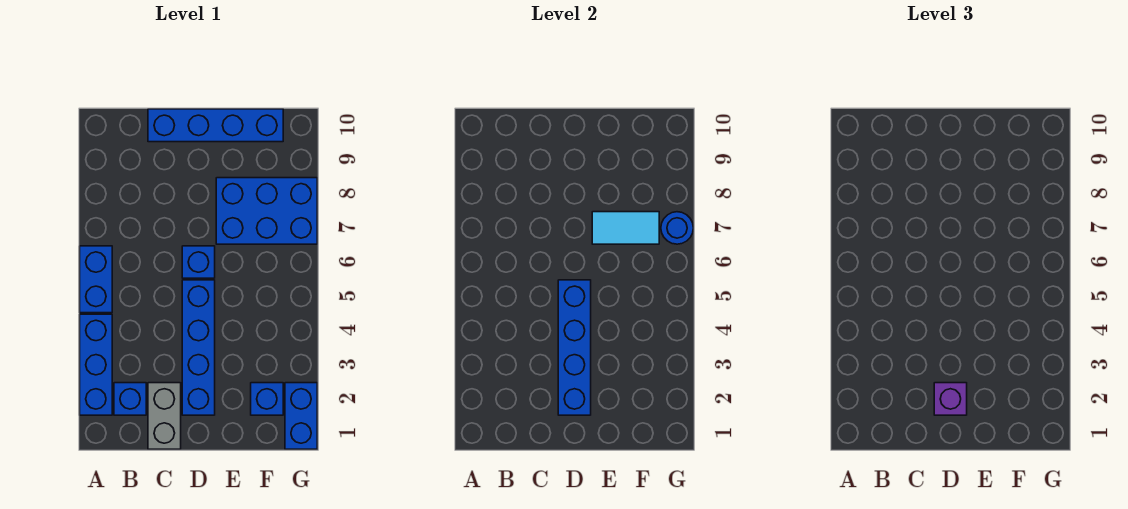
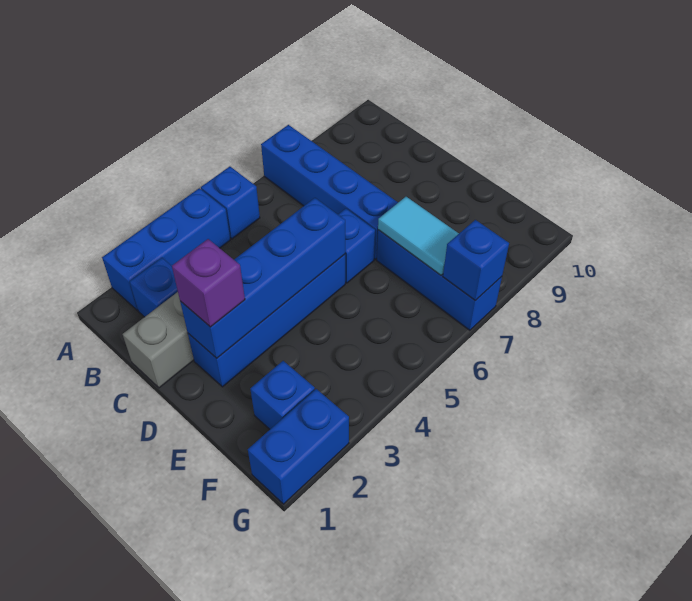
blue brick A5:A6 level 1 -> blue brick A5 level 1
blue brick C10:F10 level 1 -> blue brick A7:D7 level 1
blue brick E7:G8 level 1 -> blue brick E7:G7 level 1
blue round brick G7 level 2 -> blue brick G7 level 2

